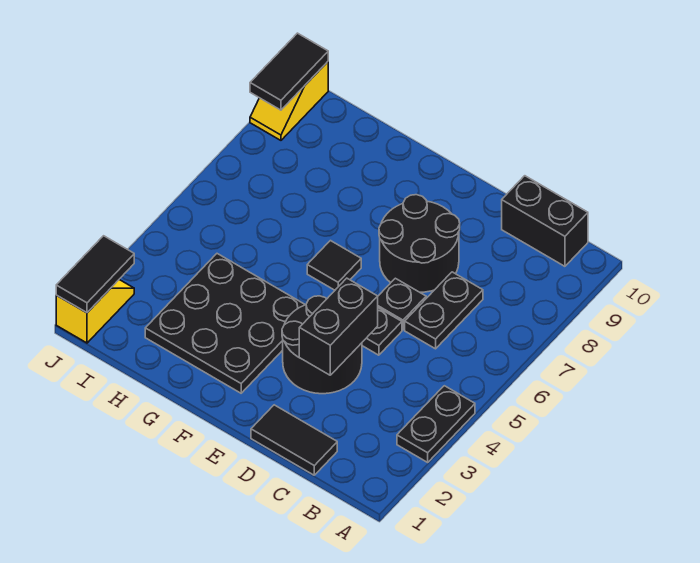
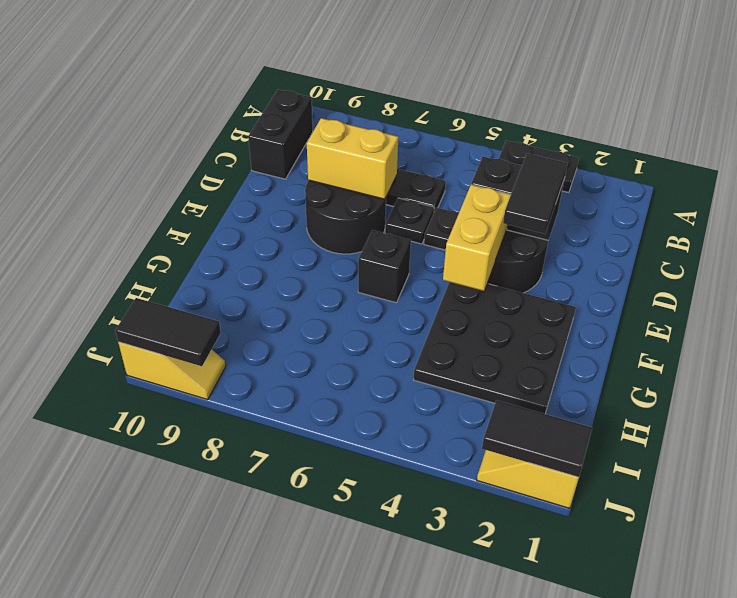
black tile C1:D1 level 1 -> black tile D3:E3 level 3
none -> yellow brick D7:D8 level 2
none -> yellow brick E4:F4 level 2
black tile F6 level 1 -> black brick F6 level 1

